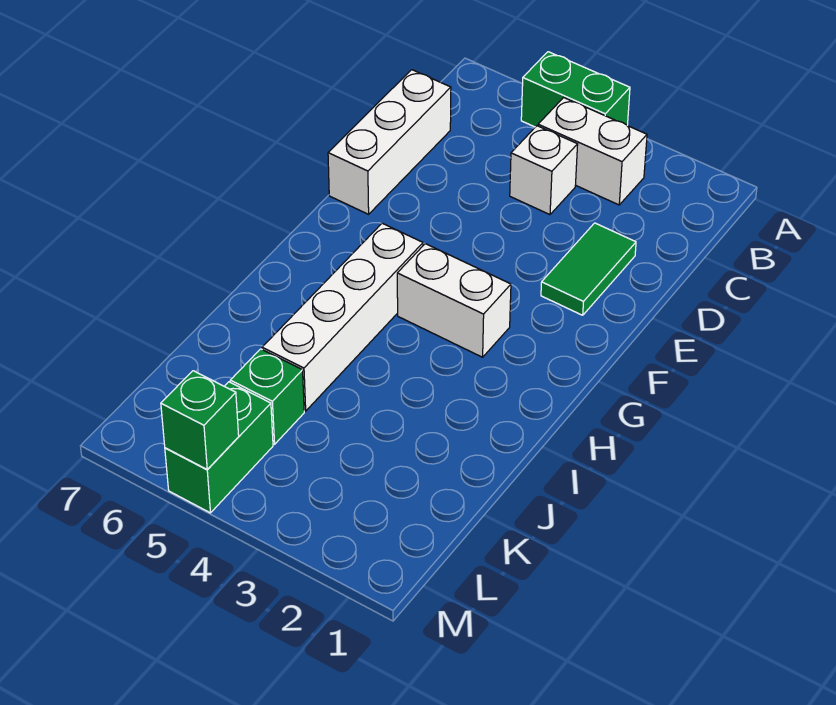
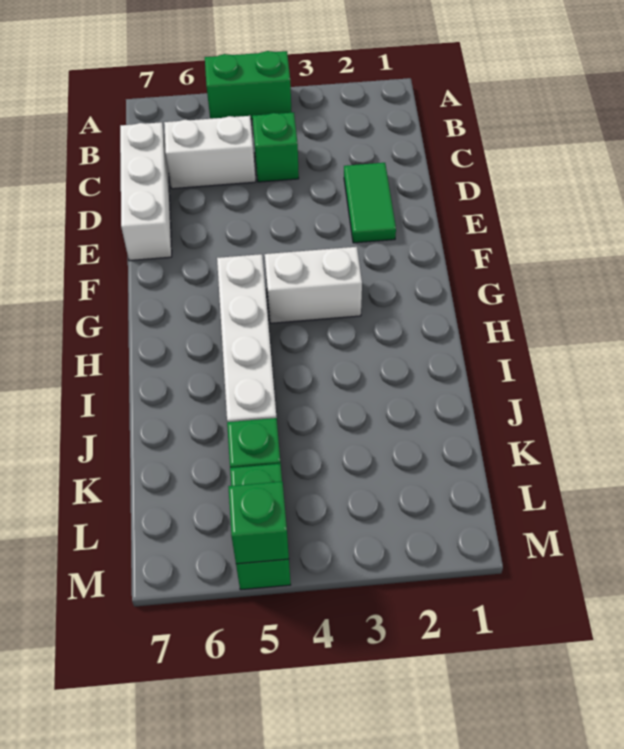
white brick B3:B4 level 1 -> white brick C5:C6 level 1
white brick C4 level 1 -> green brick C4 level 1

